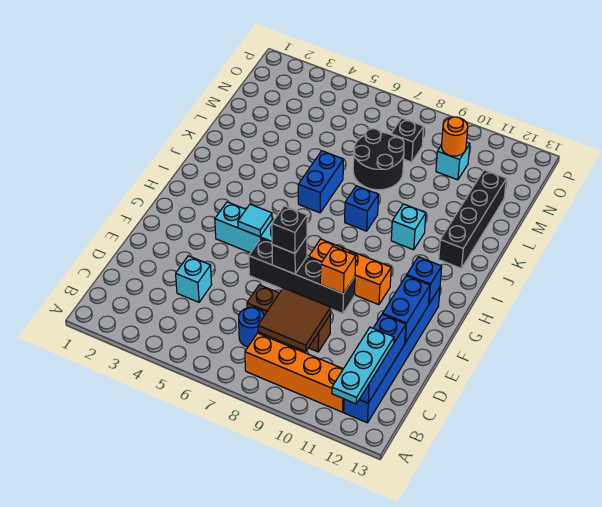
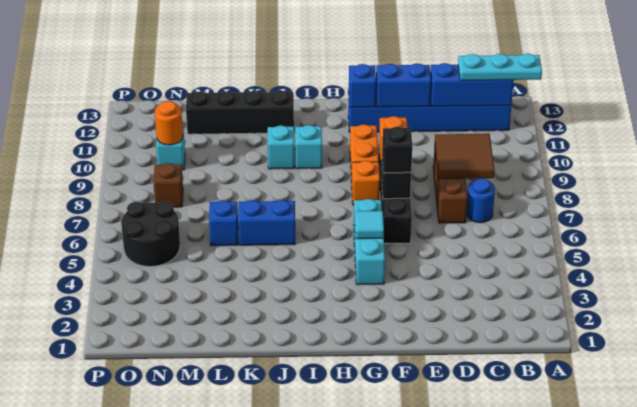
orange brick B8:B11 level 1 -> none
cyan brick D4 level 1 -> cyan brick I10 level 1
blue brick J8 level 1 -> blue brick L6 level 1
black round brick L7:M8 level 1 -> black round brick N5:O6 level 1
black brick N8 level 1 -> brown brick N8 level 1

